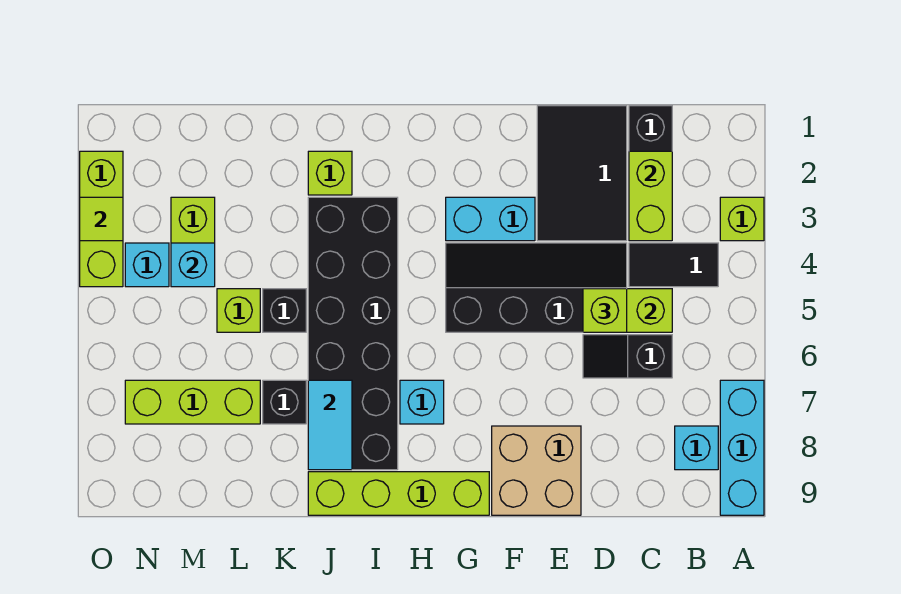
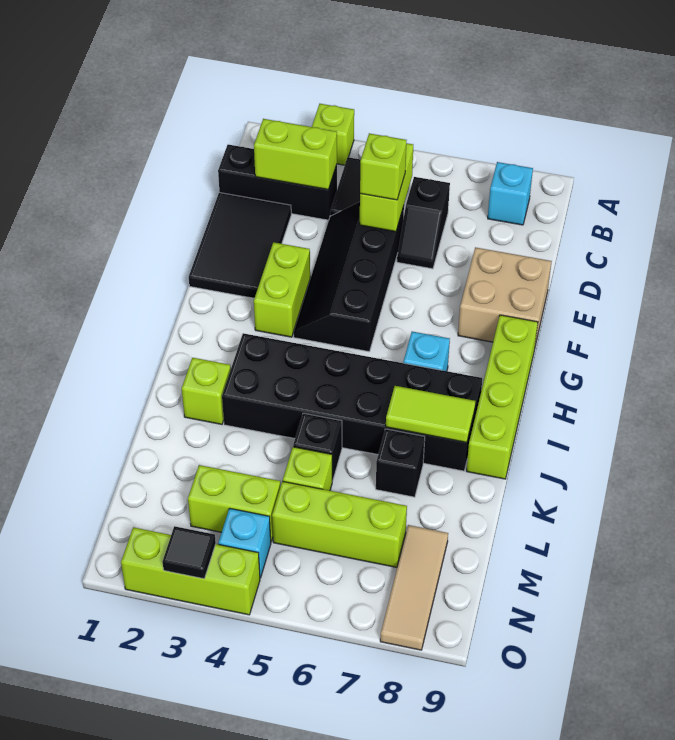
cyan brick A7:A9 level 1 -> none
black tile D1:E3 level 1 -> black tile D1:F2 level 1
cyan brick F3:G3 level 1 -> lime brick F3:G3 level 1
cyan tile J7:J8 level 2 -> lime tile J7:J8 level 2
lime brick L7:N7 level 1 -> lime brick M5:M7 level 1
cyan brick M4 level 2 -> none
none -> tan tile M8:O8 level 1
lime tile O3 level 2 -> black tile O3 level 2

